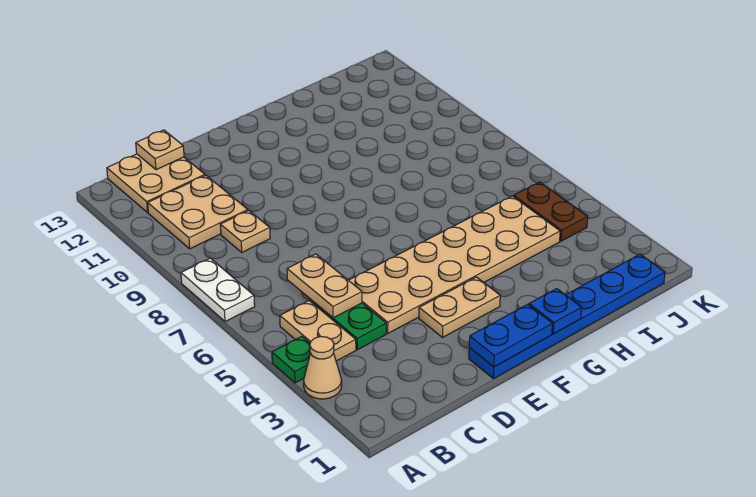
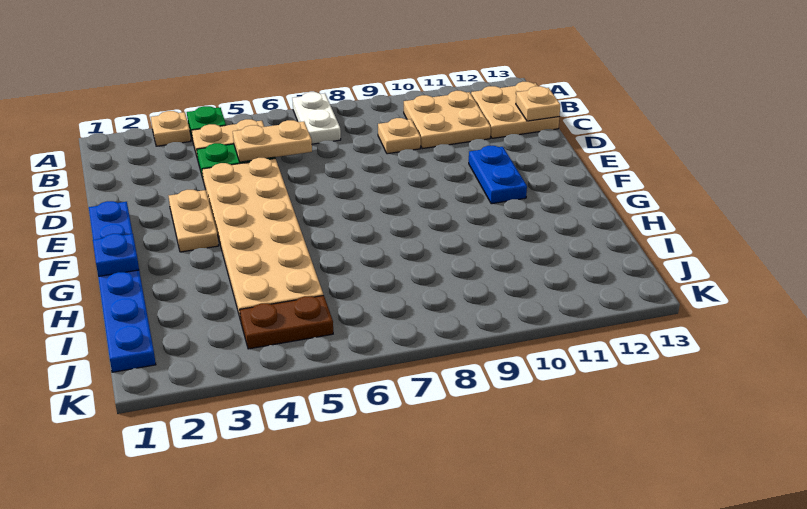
tan cone A3 level 1 -> tan plate A3 level 1
white plate A7:A8 level 1 -> white plate A7:B7 level 1
blue plate E1:F1 level 2 -> blue plate E11:F11 level 1

